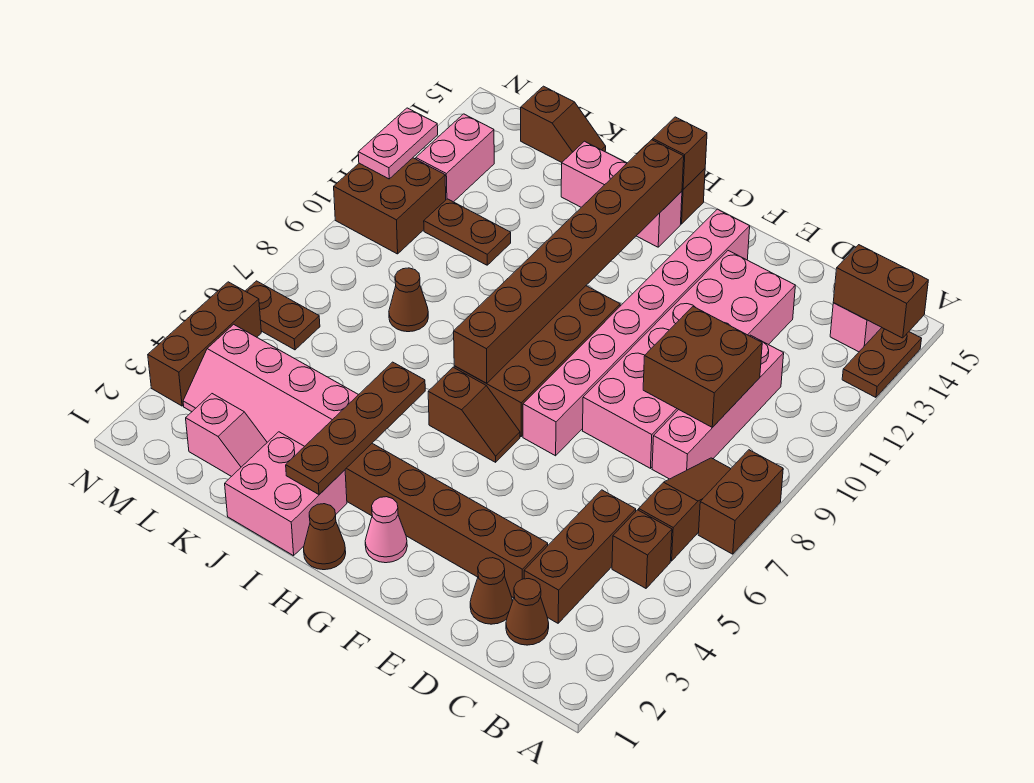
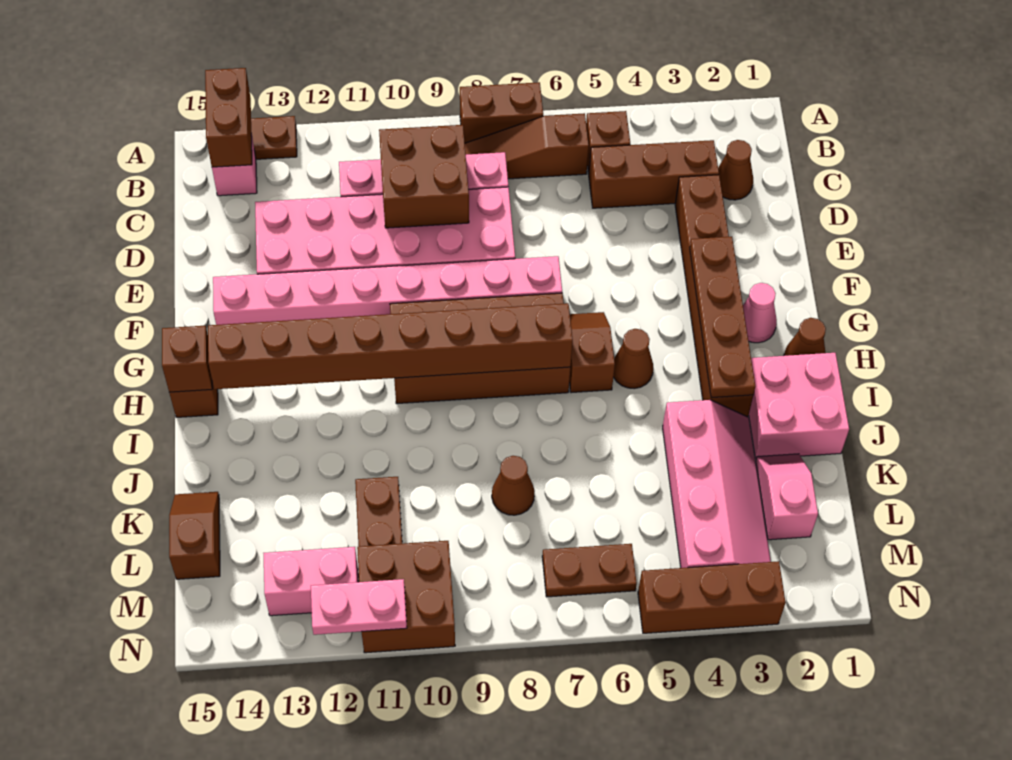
brown cone D2 level 1 -> brown cone H5 level 1
pink brick H14:J14 level 1 -> none
brown plate I2:I5 level 2 -> brown plate F3:I3 level 2
brown plate M6:N6 level 1 -> brown plate M6:M7 level 1

